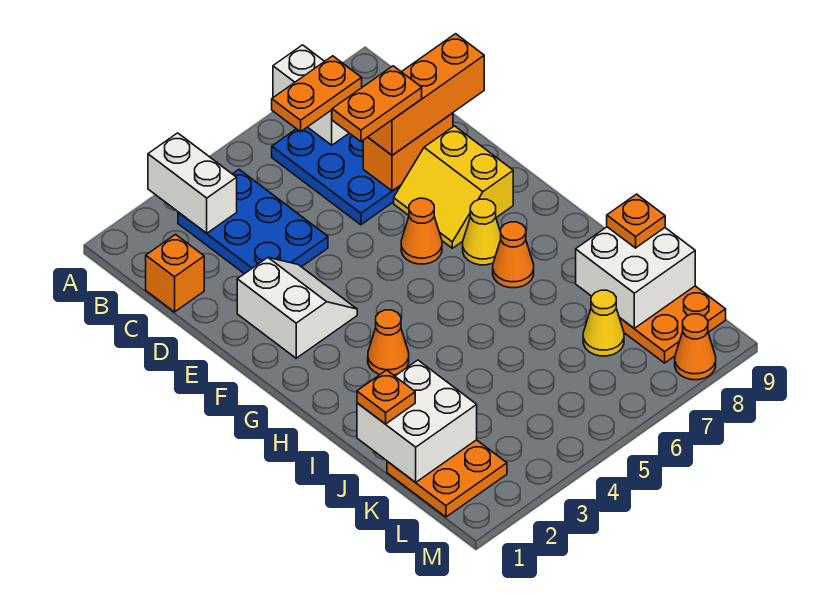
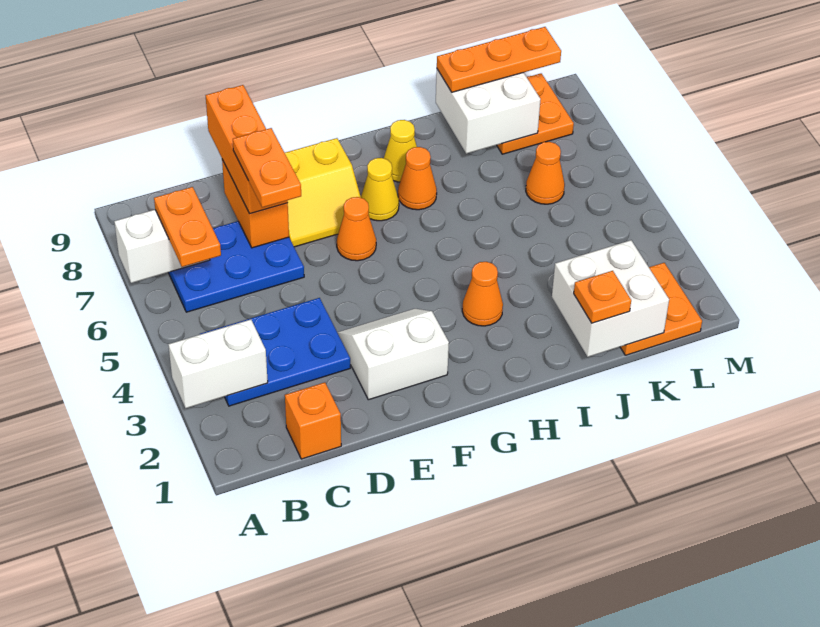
orange plate J9 level 3 -> orange plate J9:L9 level 3
yellow cone K7 level 1 -> yellow cone H8 level 1
orange cone M8 level 1 -> orange cone K6 level 1

